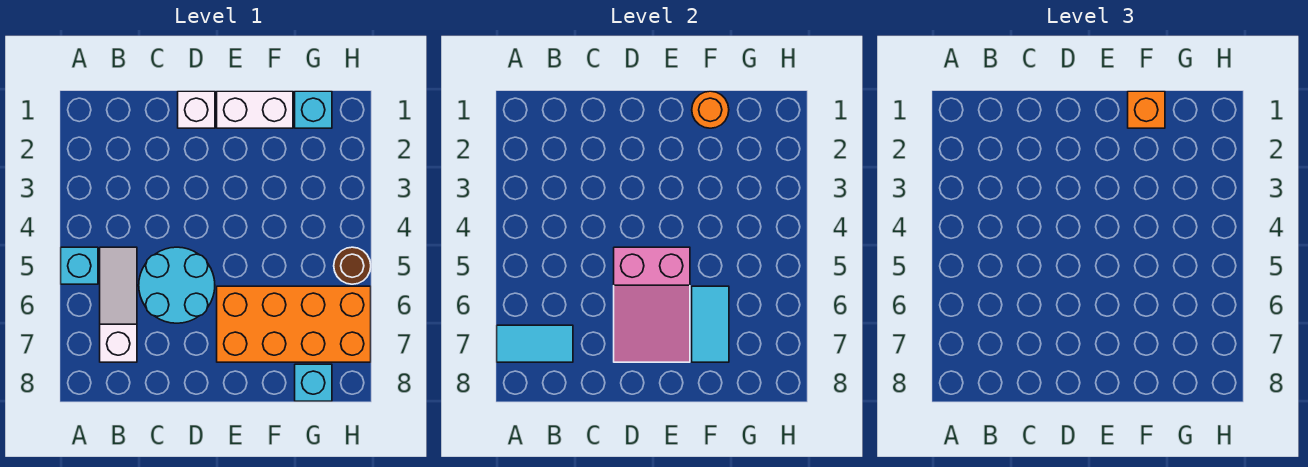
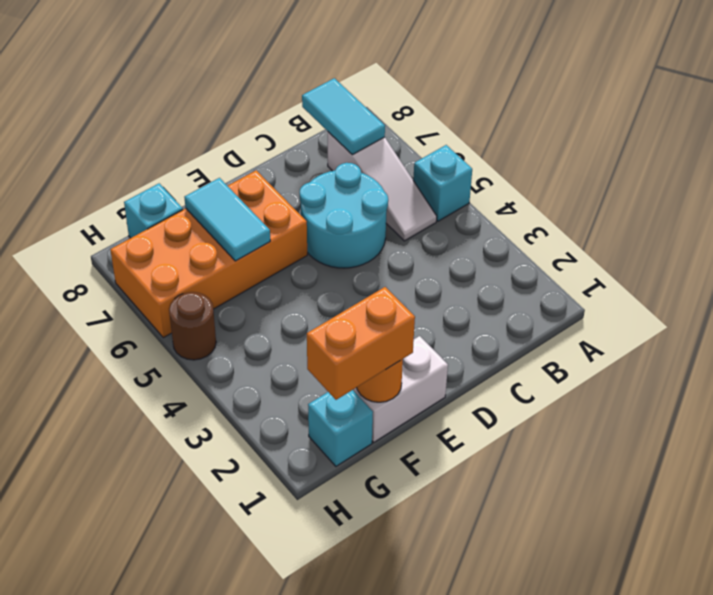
cyan tile A7:B7 level 2 -> cyan tile B7:B8 level 2
white brick D1 level 1 -> none
pink slope D5:E7 level 2 top 5 -> none
orange brick F1 level 3 -> orange brick F1:G1 level 3

